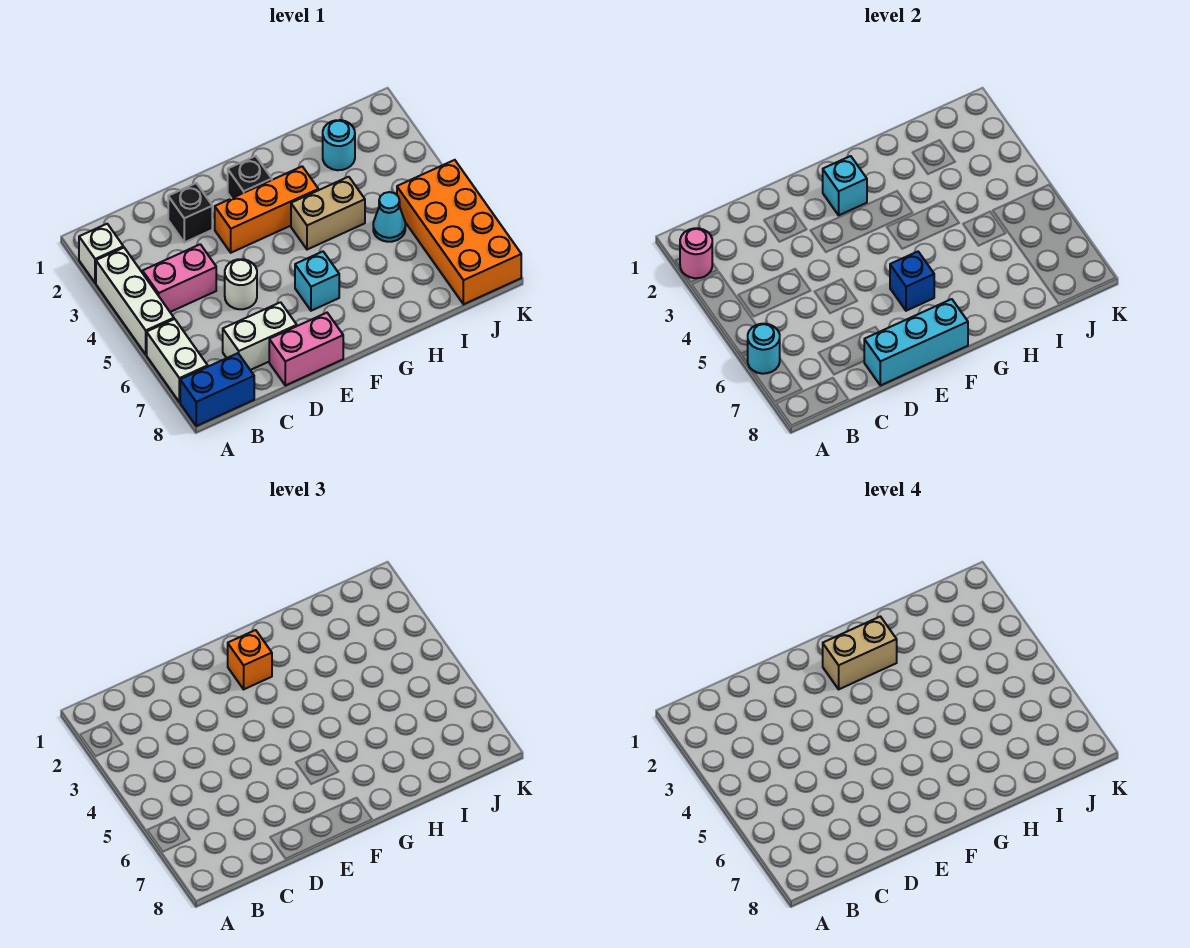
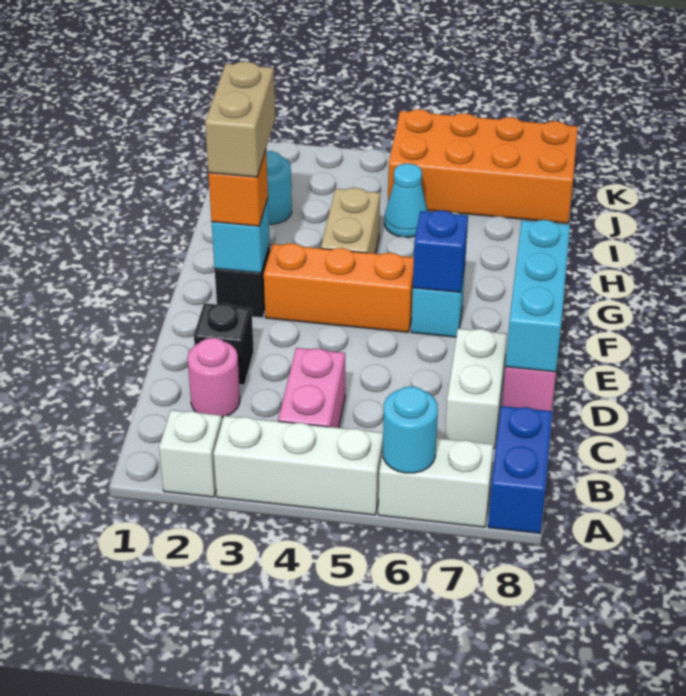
pink round brick A2 level 2 -> pink round brick C2 level 1
white round brick D5 level 1 -> none
orange brick E3:G3 level 1 -> orange brick F3:F5 level 1

